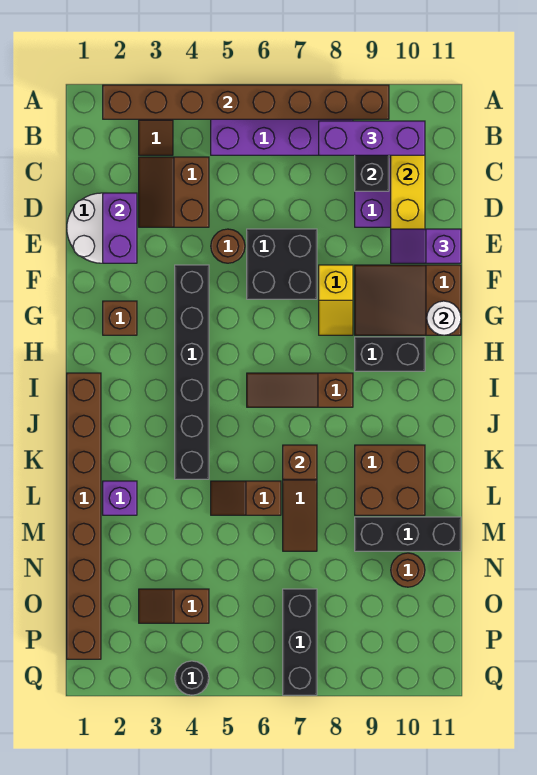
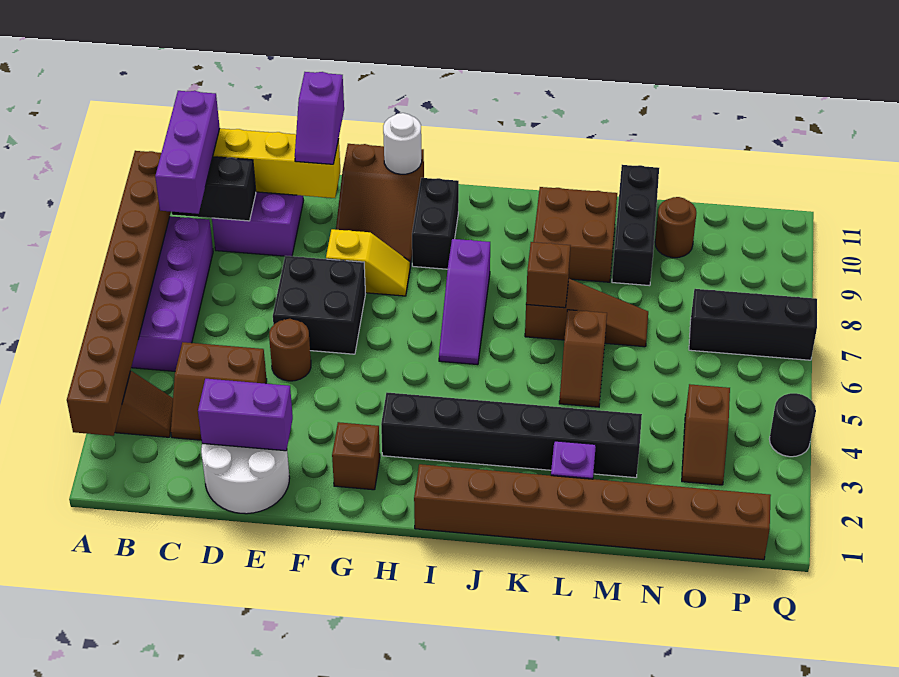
black brick F4:K4 level 1 -> black brick H3:M3 level 1
brown slope I6:I8 level 1 top 8 -> purple slope I6:I8 level 1 top 8

